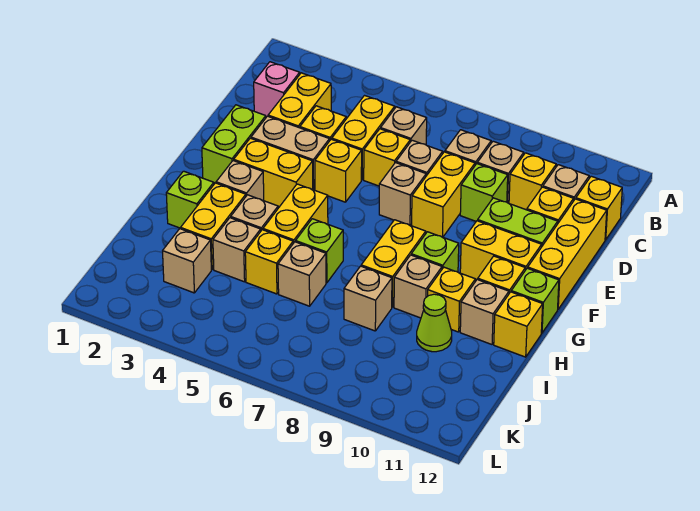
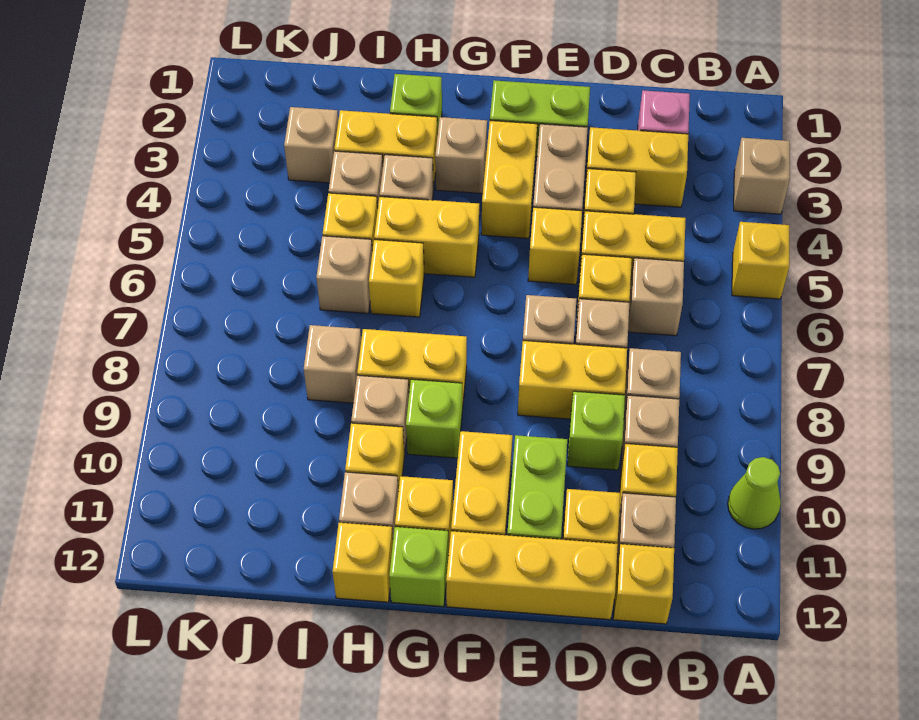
none -> tan brick A3 level 1
none -> yellow brick A5 level 1
lime brick H6 level 1 -> yellow brick H6 level 1
lime cone I10 level 1 -> lime cone A10 level 1

